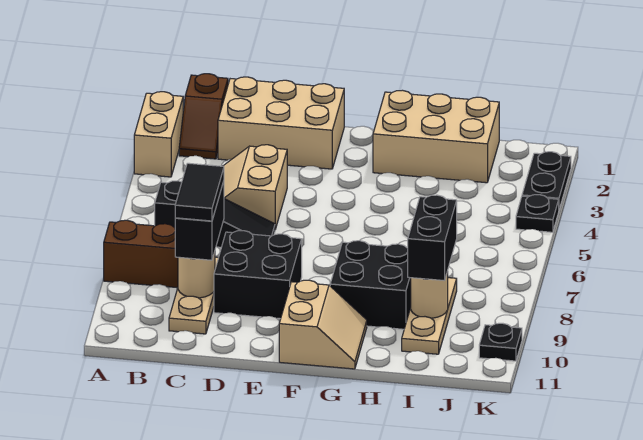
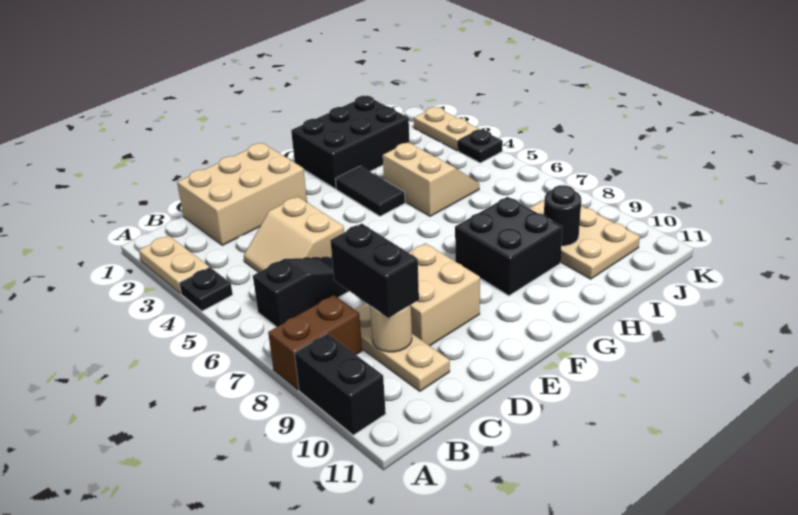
tan brick A2:A3 level 1 -> tan plate A2:A3 level 1
brown slope B1:B2 level 1 top 1 -> none
black tile C8:C9 level 4 -> black tile G3:G4 level 1
black brick D8:E9 level 1 -> tan brick D8:E9 level 1
tan slope F10:G11 level 1 top F -> tan slope H4:I5 level 1 top H
tan brick G1:I2 level 1 -> black brick G1:I2 level 1
tan plate I8:I10 level 1 -> tan plate I8:J10 level 1
black brick I8:I9 level 3 -> black brick A9:A10 level 1
tan round brick I9 level 2 -> black round brick I9 level 2
black plate K2:K3 level 1 -> tan plate K2:K3 level 1
black plate K10 level 1 -> black plate A4 level 1

